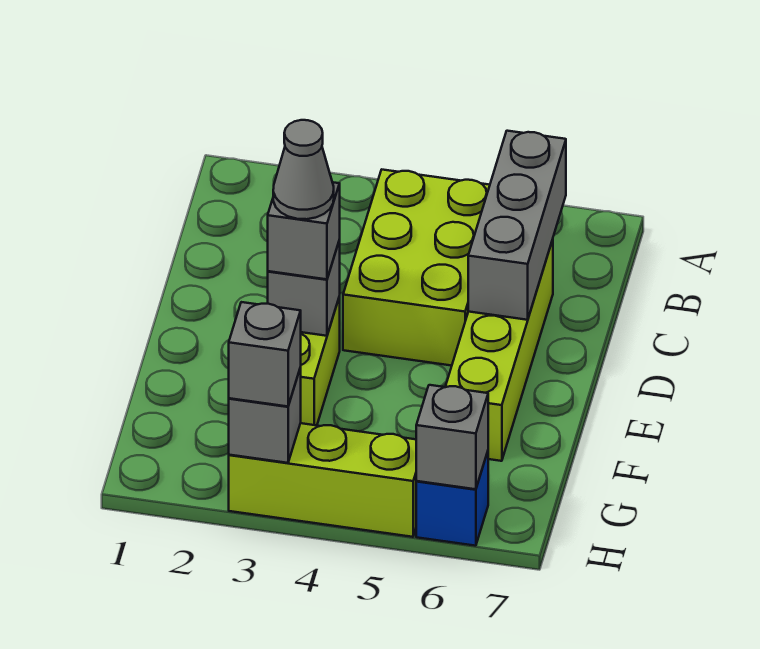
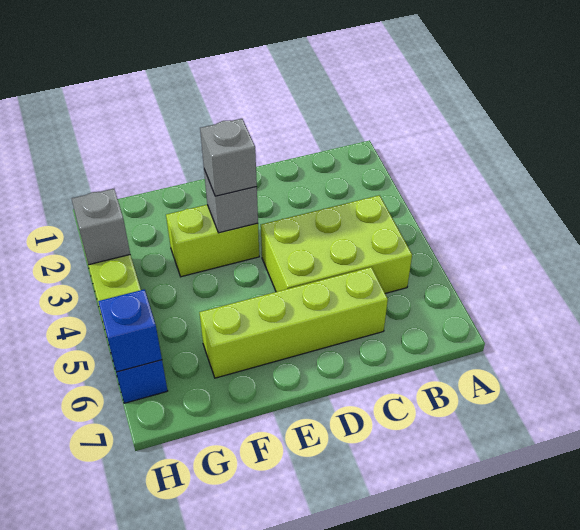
grey brick B6:D6 level 2 -> none
grey cone E3 level 4 -> none
grey brick H3 level 3 -> none
grey brick H6 level 2 -> blue brick H6 level 2

